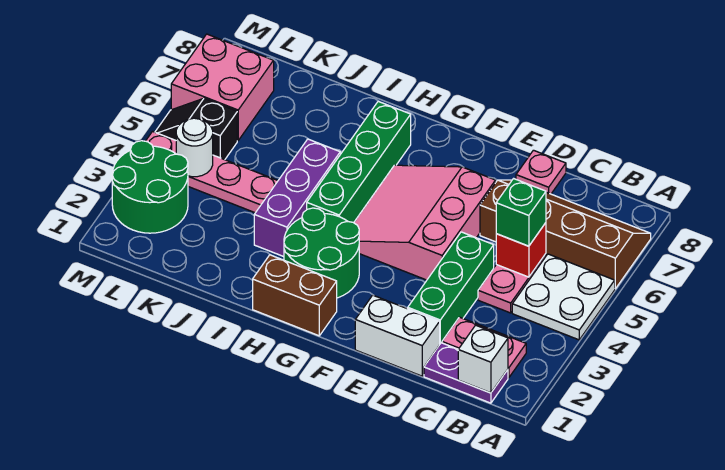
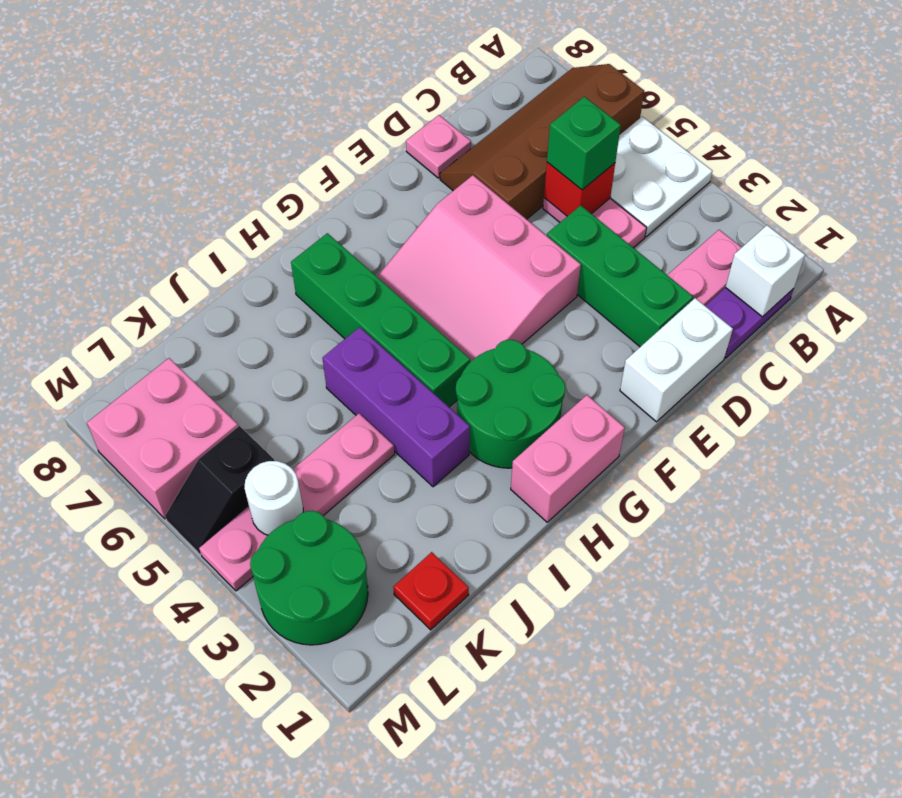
brown brick G1:H1 level 1 -> pink brick G1:H1 level 1
none -> red plate K1 level 1

